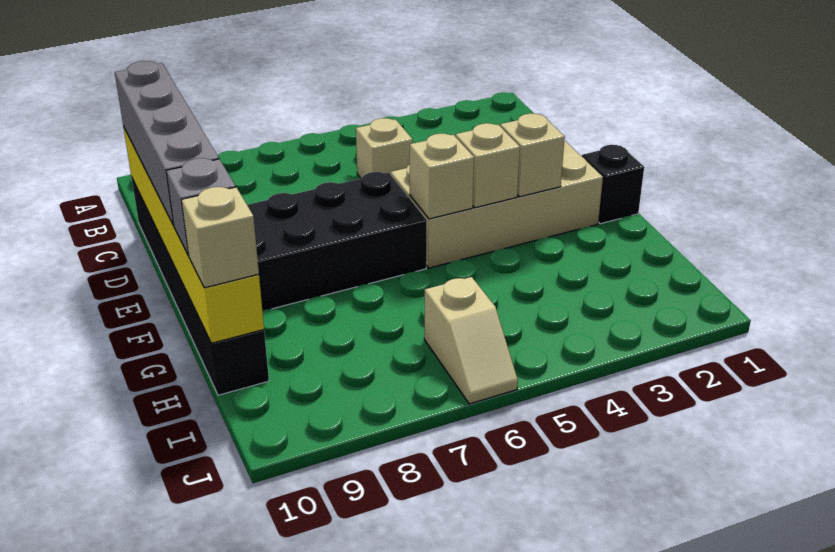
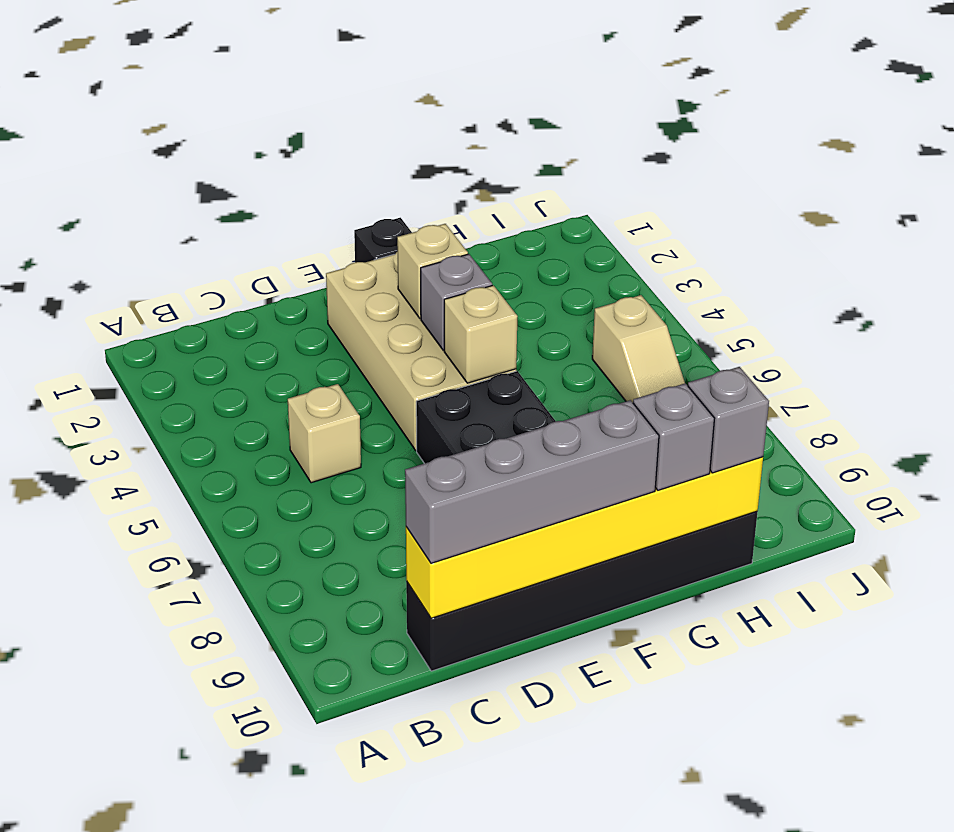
tan brick F4 level 2 -> grey brick F4 level 2
tan brick H10 level 3 -> grey brick H10 level 3
tan slope I6:J6 level 1 top I -> tan slope I5:I6 level 1 top 5

